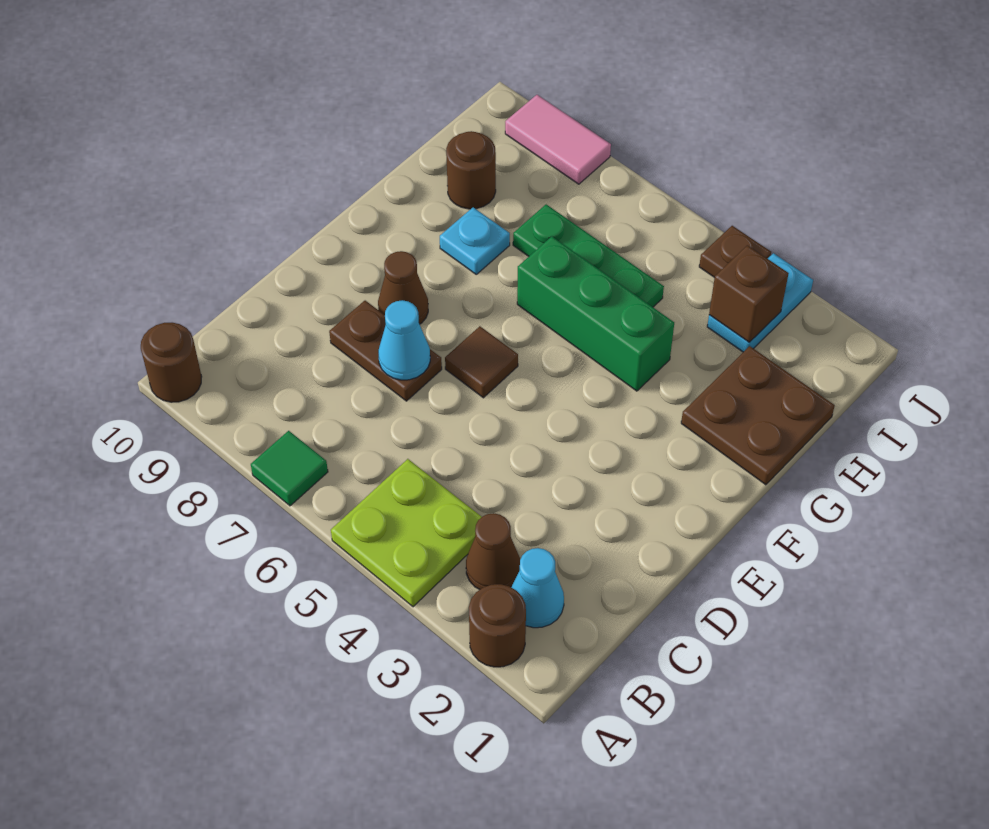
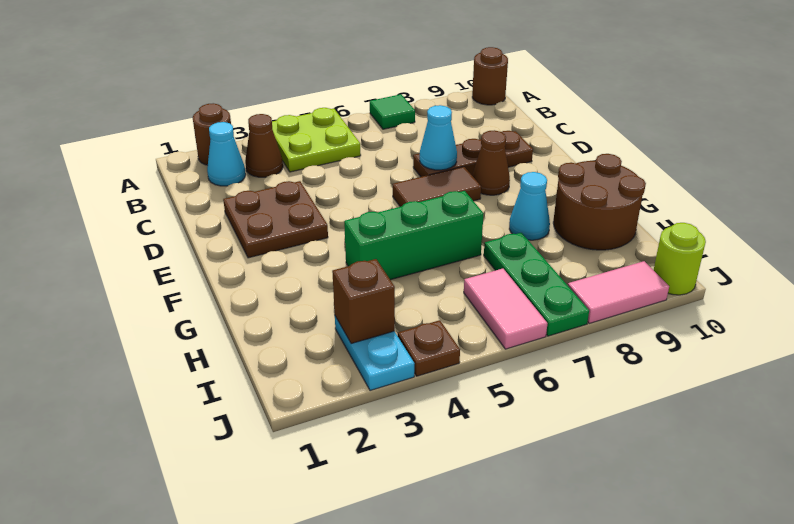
brown plate D7:D8 level 1 -> brown plate D7:D9 level 1
brown tile E6 level 1 -> brown tile E6:E7 level 1
brown plate G1:H2 level 1 -> brown plate D2:E3 level 1
cyan plate G8 level 1 -> cyan cone G8 level 1
green plate H5:H7 level 1 -> green plate H7:J7 level 1
brown round brick H9 level 1 -> brown round brick G9:H10 level 1
none -> pink tile I6:J6 level 1
none -> lime round brick J10 level 1

